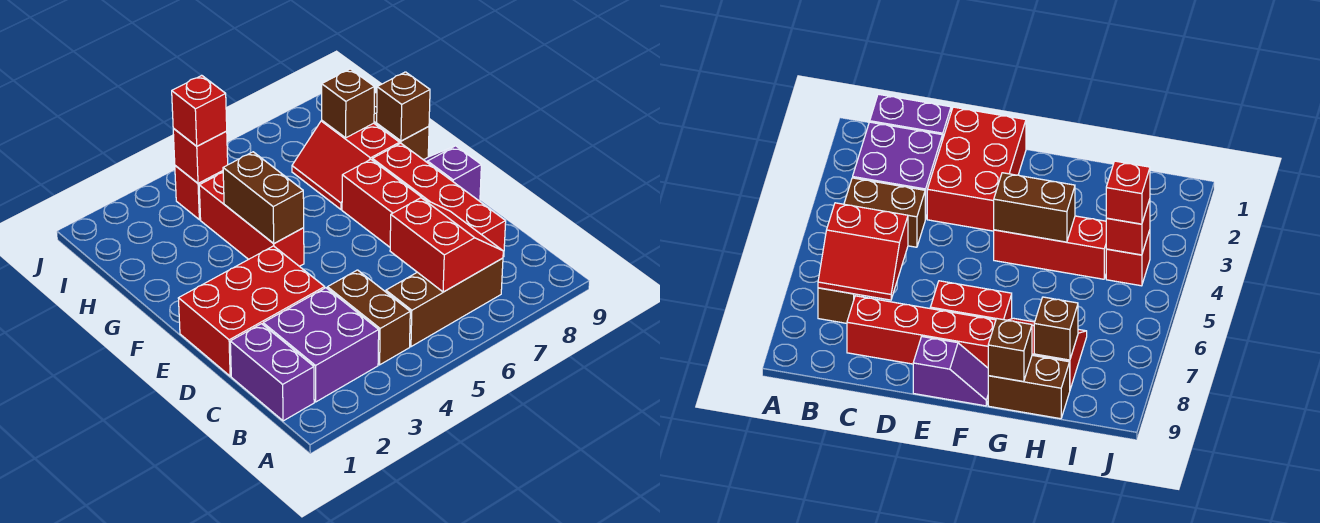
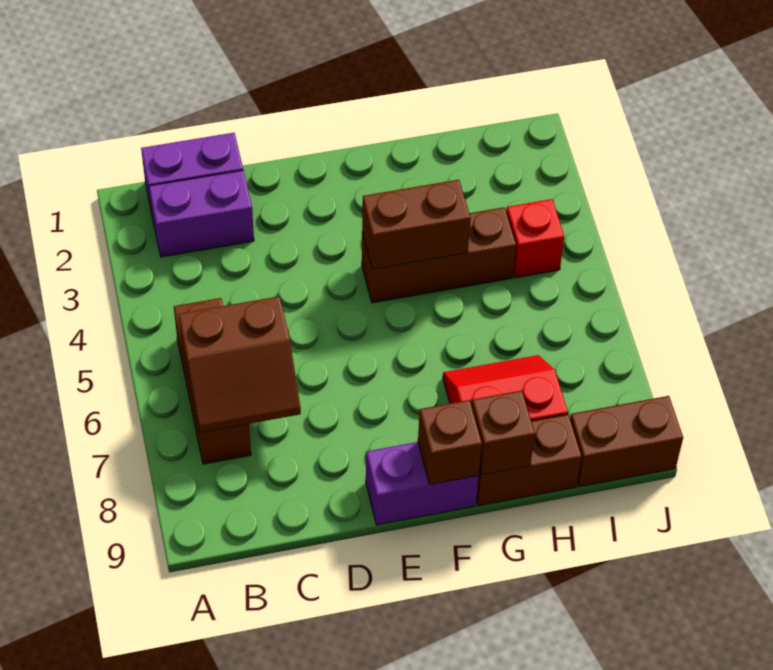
purple brick B2:C3 level 1 -> purple brick B2:C2 level 1
brown brick B4:C4 level 1 -> brown brick I9:J9 level 1
red slope B6:C7 level 2 top 6 -> brown slope B6:C7 level 2 top 6
red brick C8:F8 level 1 -> none
red brick D1:E3 level 1 -> none
red brick E7:F7 level 1 -> none
purple slope E9:F9 level 1 top E -> purple brick E9:F9 level 1
red brick F4:H4 level 1 -> brown brick F4:H4 level 1
brown brick H8 level 2 -> brown brick F9 level 2
red brick I4 level 2 -> none
red brick I4 level 3 -> none

